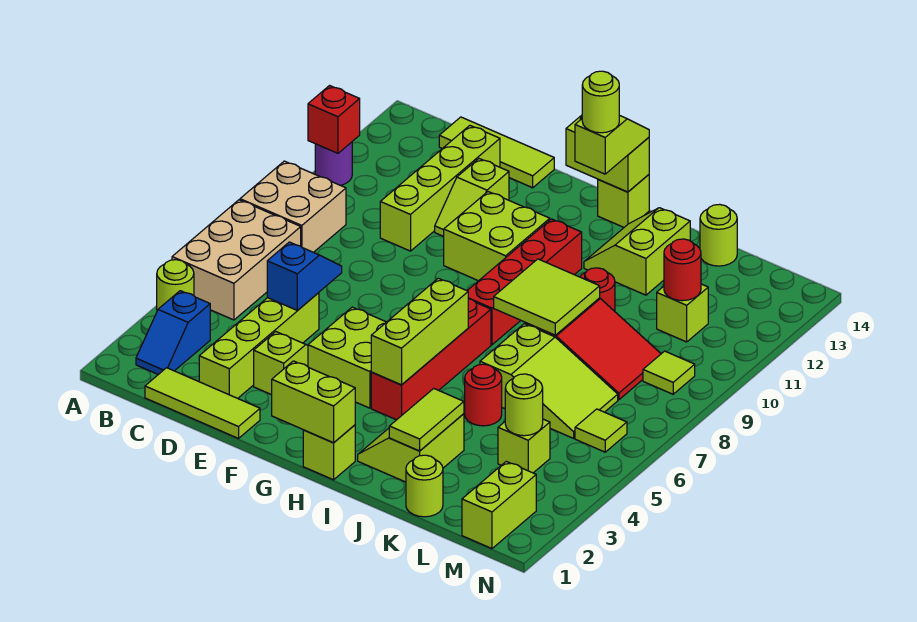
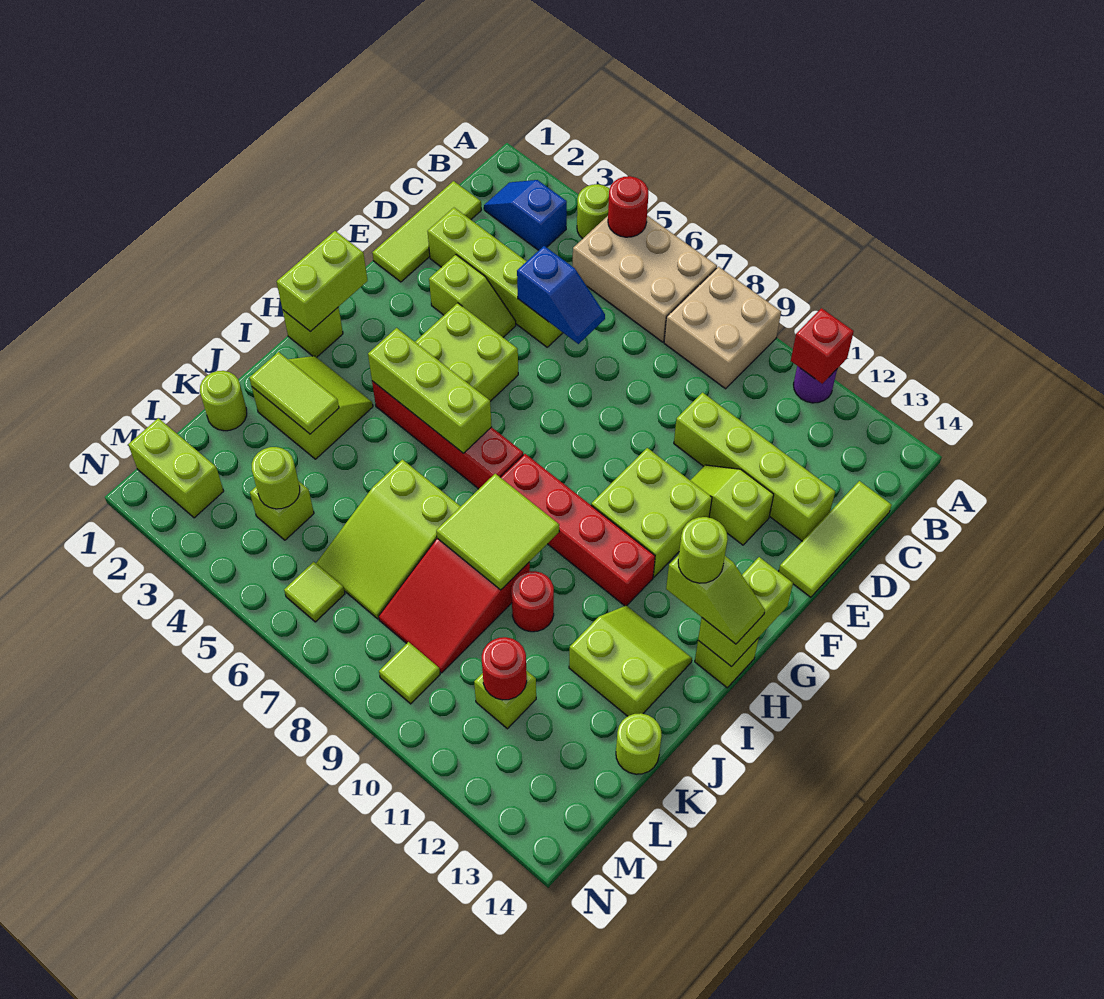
red round brick J5 level 1 -> red round brick A5 level 2

